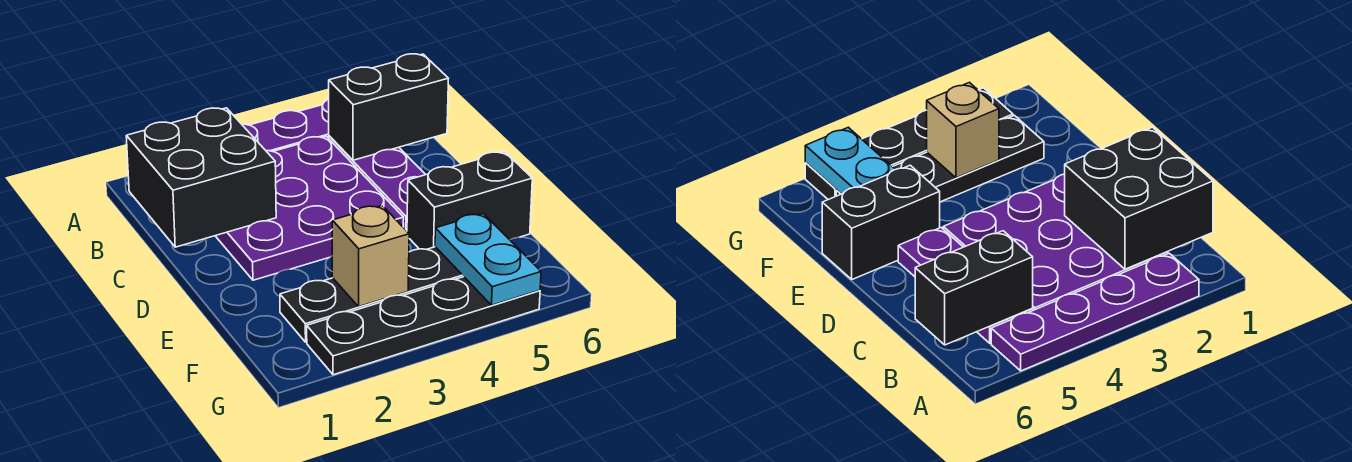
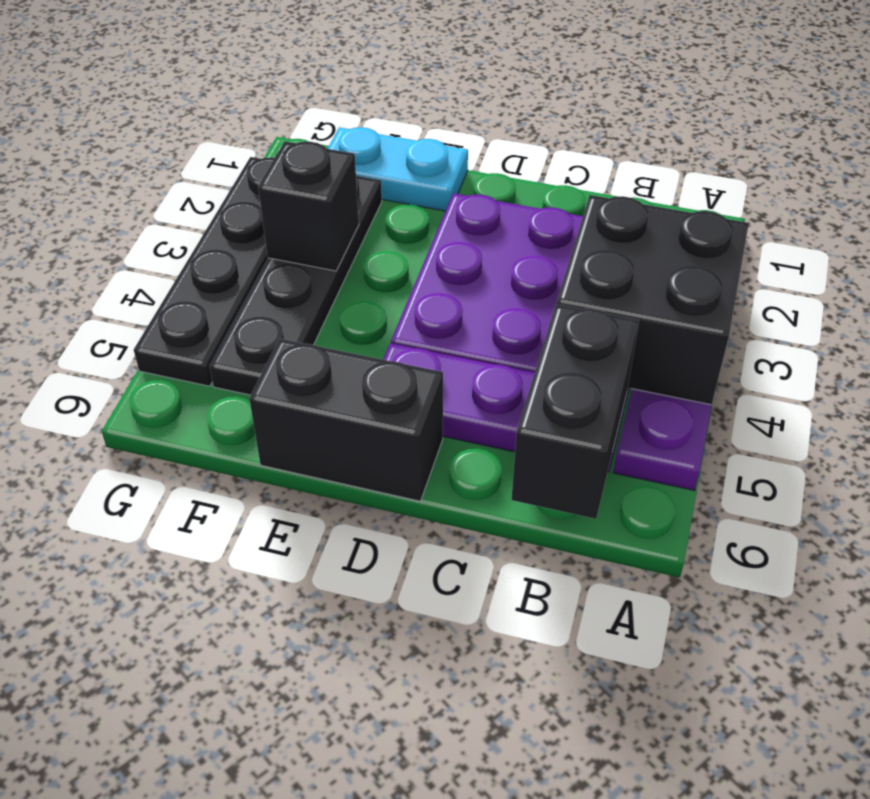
black brick B1:C2 level 2 -> black brick A3:B4 level 2
black brick E5:E6 level 1 -> black brick D6:E6 level 1
tan brick F3 level 2 -> black brick F3 level 2
cyan plate F5:G5 level 2 -> cyan plate E1:F1 level 1

